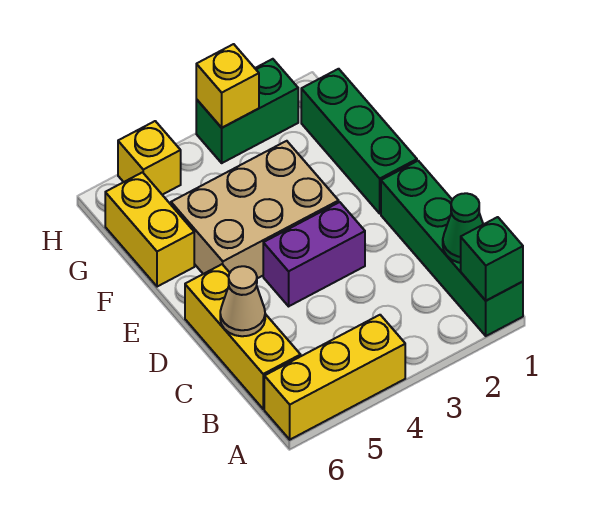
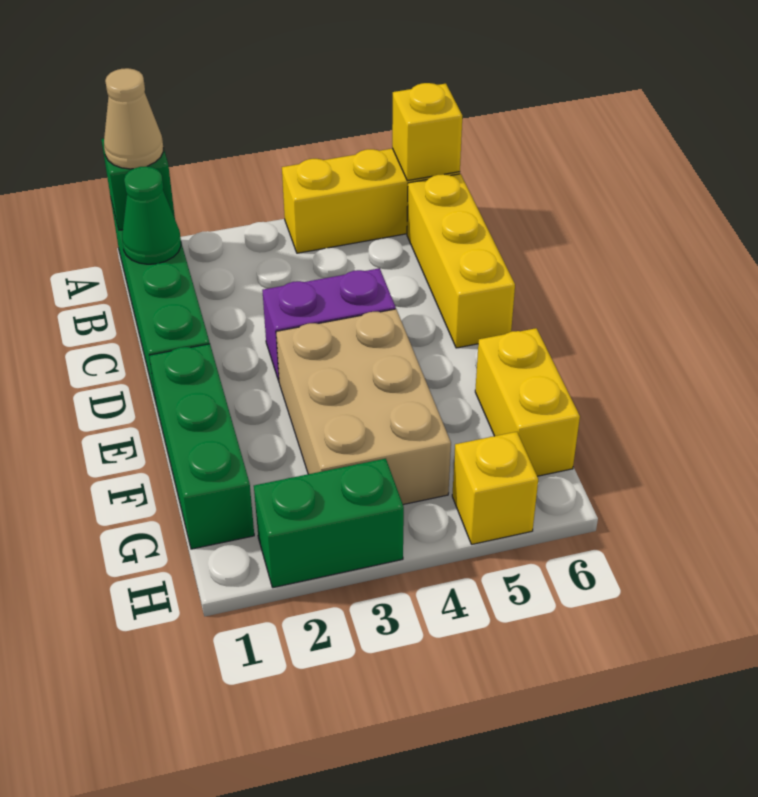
tan cone C6 level 2 -> tan cone A1 level 3
tan brick E3:F5 level 1 -> tan brick E3:G4 level 1
yellow brick H3 level 2 -> yellow brick A6 level 2

